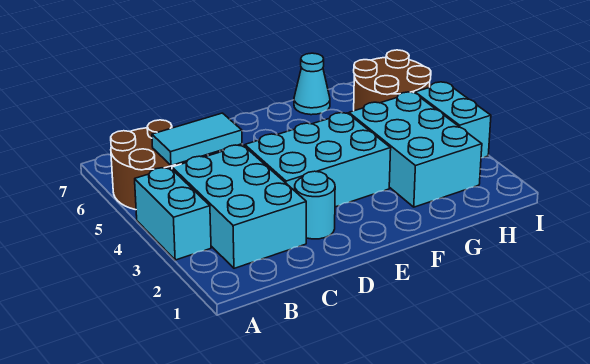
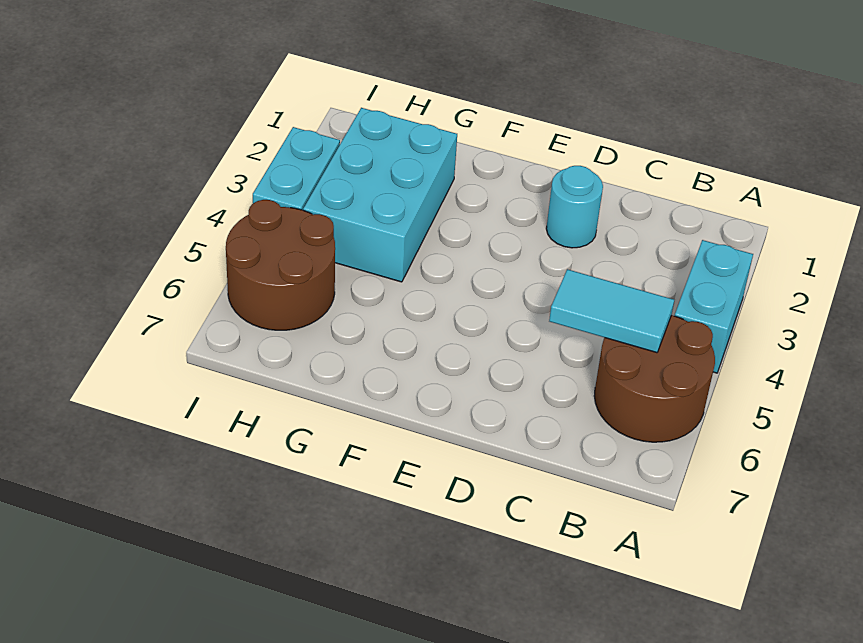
cyan brick B2:C4 level 1 -> none
cyan brick D3:F4 level 1 -> none
cyan cone G7 level 1 -> none

